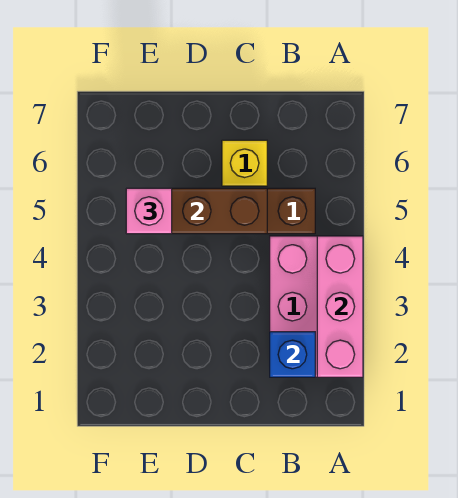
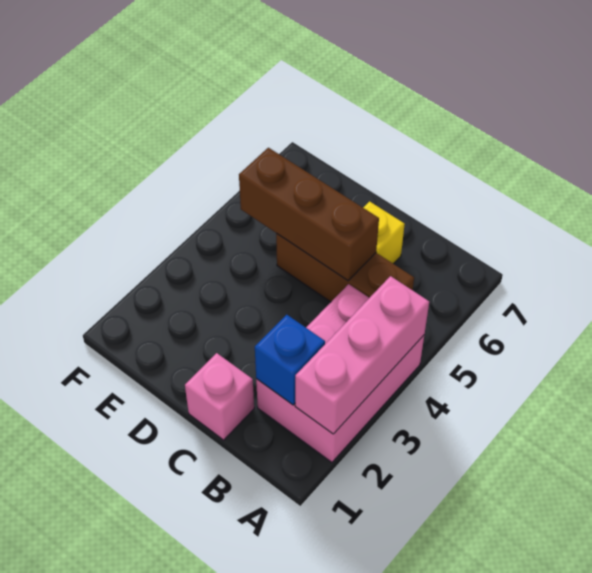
pink brick E5 level 3 -> pink brick C1 level 1

